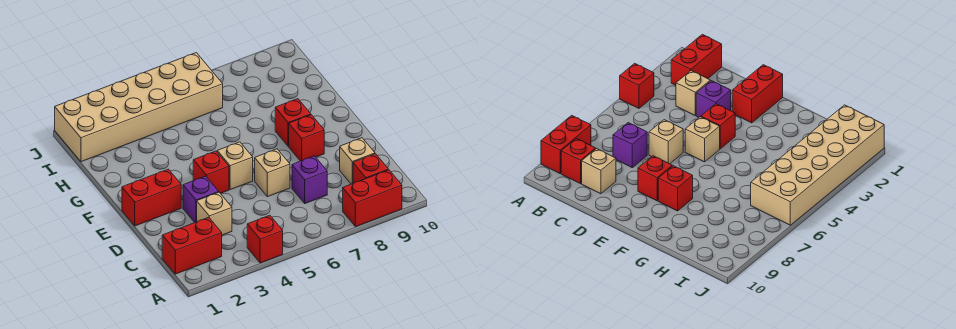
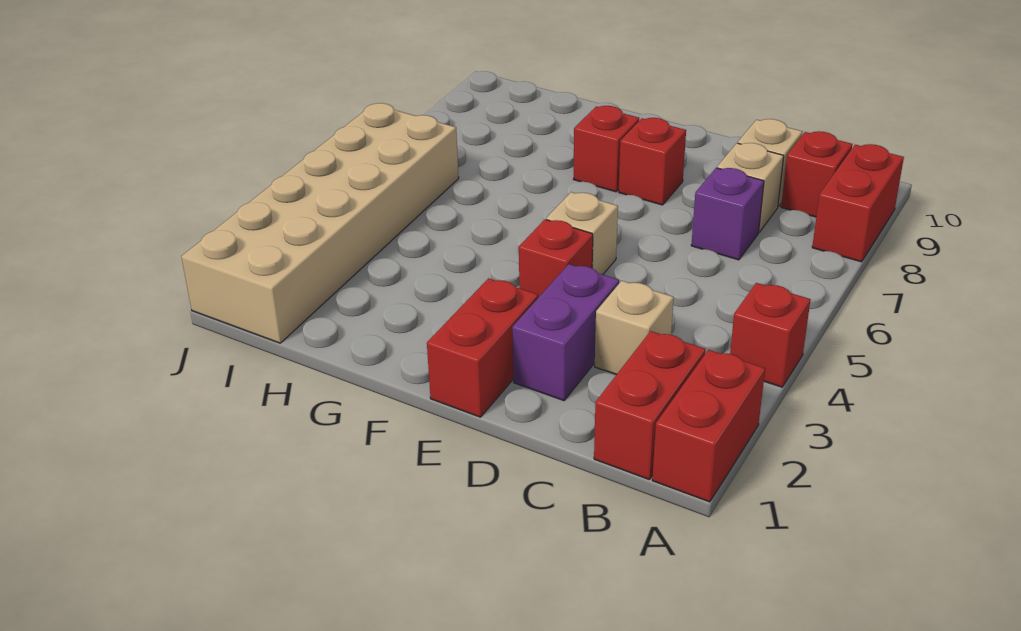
none -> red brick A1:A2 level 1
purple brick D3 level 1 -> purple brick D2:D3 level 1
tan brick D6 level 1 -> tan brick C8 level 1

